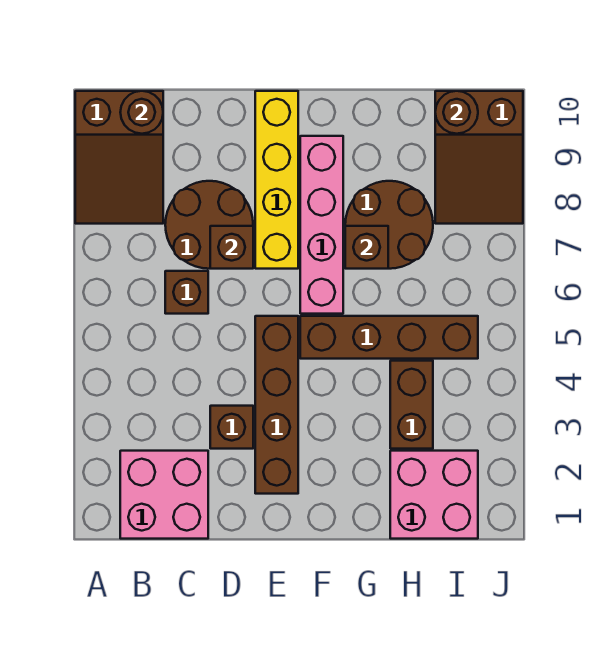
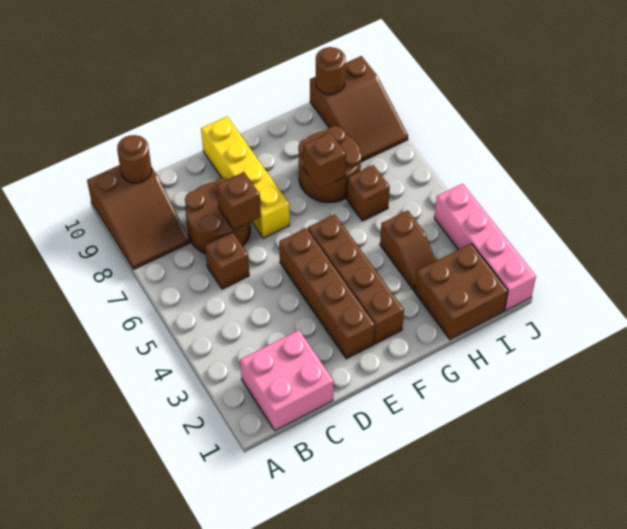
brown brick D3 level 1 -> brown brick H6 level 1
brown brick F5:I5 level 1 -> brown brick F2:F5 level 1
pink brick F6:F9 level 1 -> pink brick J1:J4 level 1
pink brick H1:I2 level 1 -> brown brick H1:I2 level 1
brown brick H3:H4 level 1 -> brown slope H3:H4 level 1 top 4

